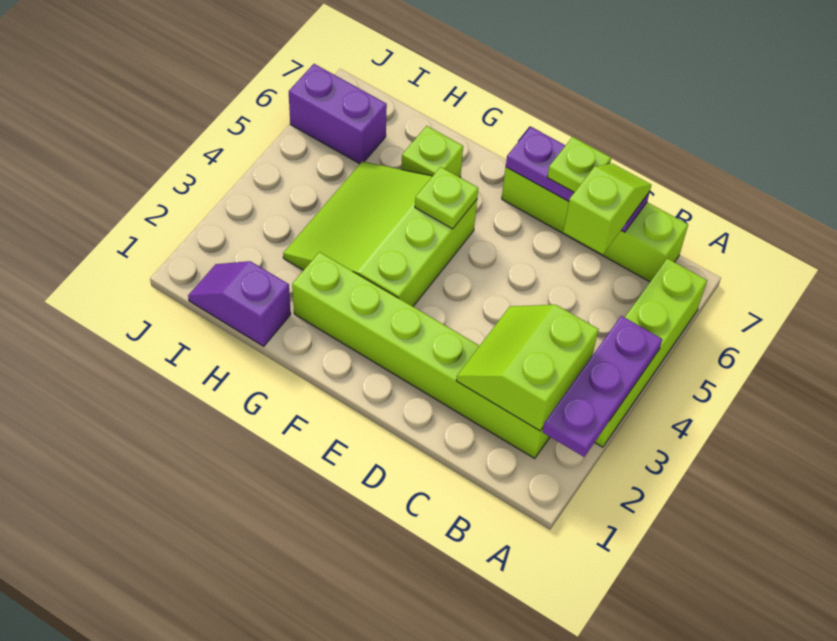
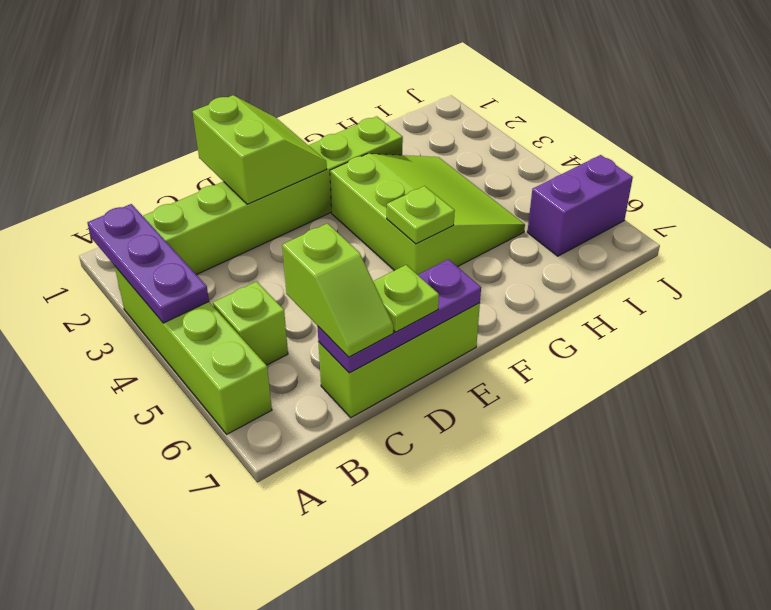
lime slope B2:C3 level 2 top B -> lime slope D1:E2 level 2 top D
lime brick B7:E7 level 1 -> lime brick C7:E7 level 1
lime brick G6 level 1 -> lime brick B5 level 1
purple slope H1:I1 level 1 top H -> none

